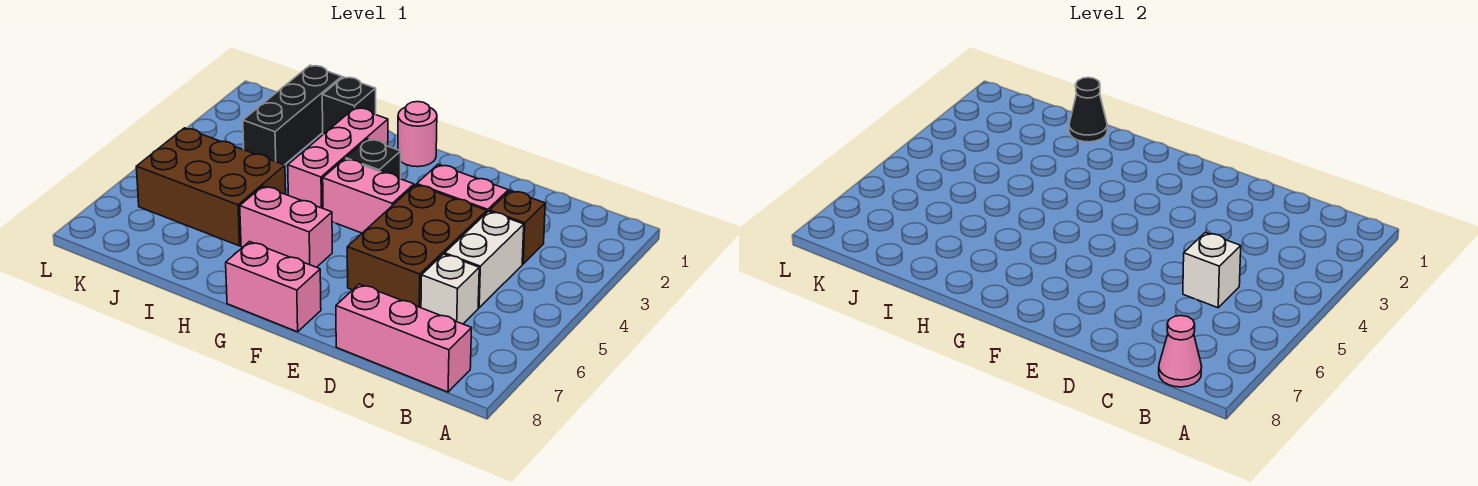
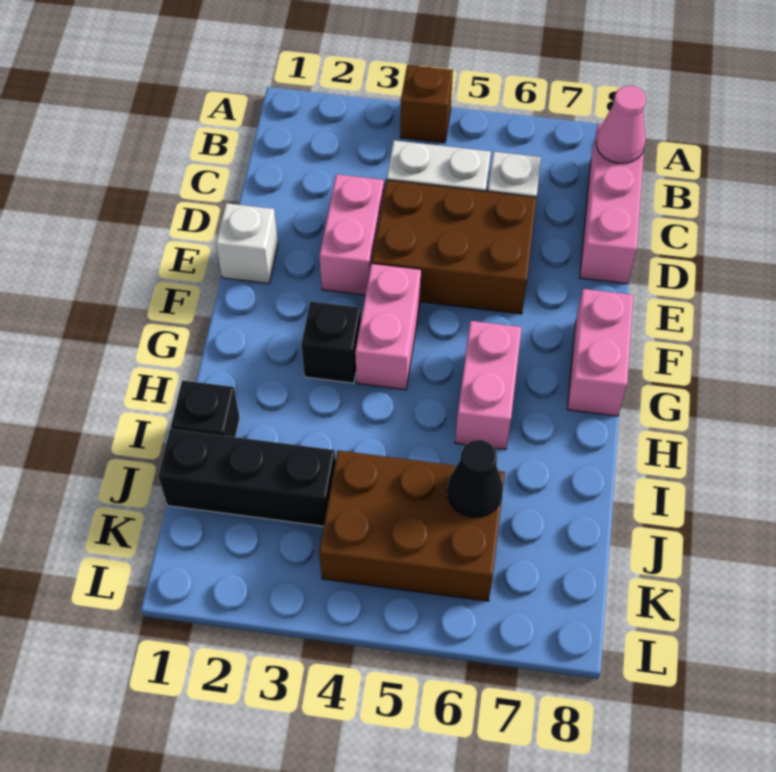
brown brick C3 level 1 -> brown brick A4 level 1
white brick C5 level 2 -> white brick E1 level 1
pink round brick G1 level 1 -> none
pink brick H2:H4 level 1 -> none
black cone I1 level 2 -> black cone J6 level 2
brown brick I5:K6 level 1 -> brown brick J4:K6 level 1

